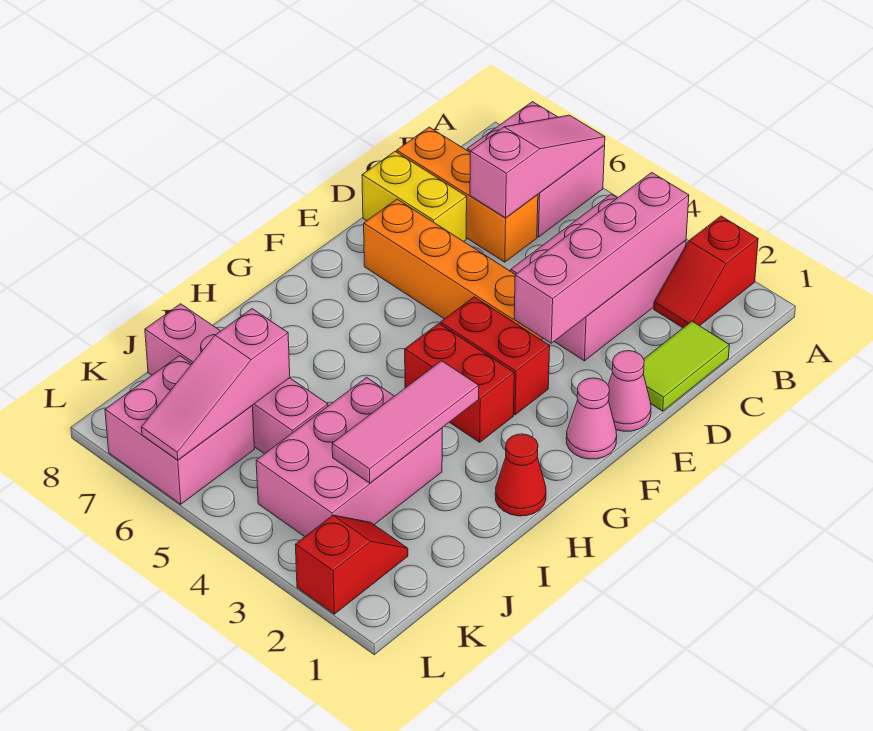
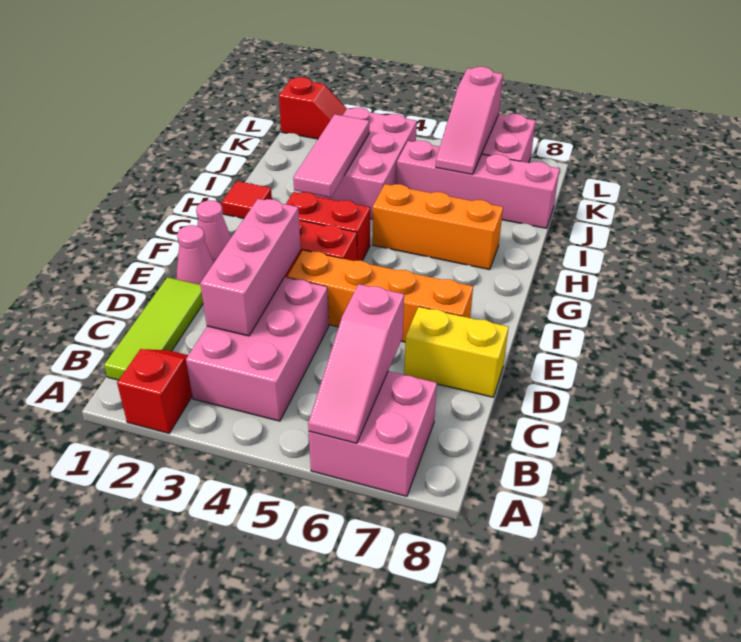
pink brick B3:E3 level 2 -> pink brick C3:E3 level 2
lime tile C1:D1 level 1 -> lime tile B1:D1 level 1
orange brick C6:C8 level 1 -> orange brick H5:H7 level 1
red cone H1 level 1 -> red tile H1 level 1
pink slope J6:L6 level 2 top J -> pink slope J6:L6 level 2 top L
red slope K2:L2 level 1 top L -> red slope L1:L2 level 1 top 1

